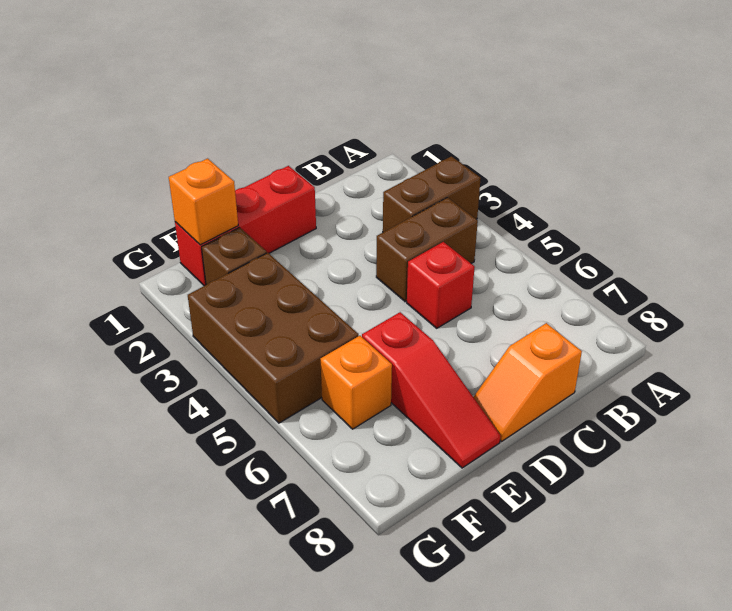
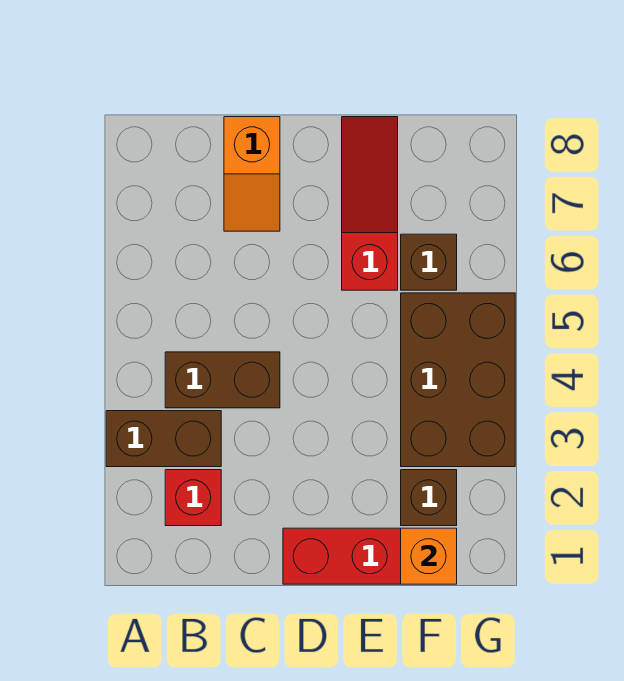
red brick C5 level 1 -> red brick B2 level 1
orange slope C8:D8 level 1 top C -> orange slope C7:C8 level 1 top 8
orange brick F6 level 1 -> brown brick F6 level 1

